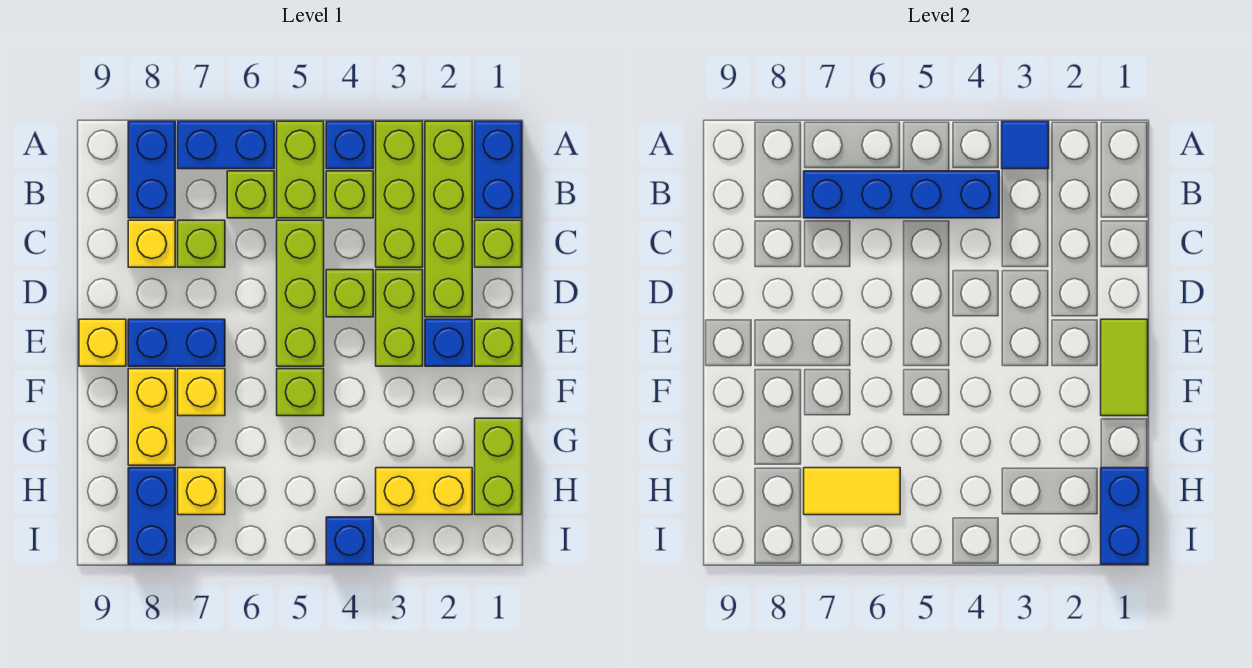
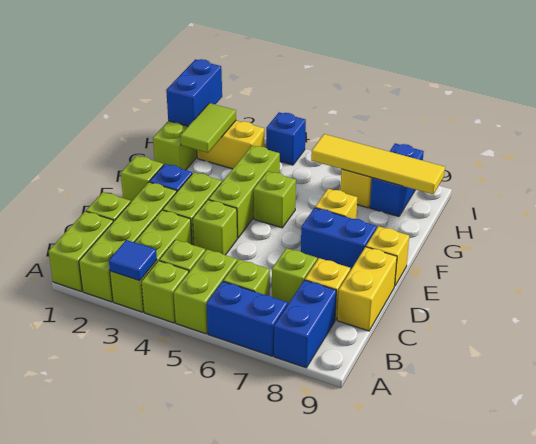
blue brick A1:B1 level 1 -> lime brick A1:B1 level 1
blue brick A4 level 1 -> lime brick A4 level 1
blue brick B4:B7 level 2 -> none
lime brick C5:E5 level 1 -> lime brick E4:G4 level 1
lime tile E1:F1 level 2 -> lime tile G2:H2 level 2
yellow brick F8:G8 level 1 -> yellow brick C9:D9 level 1
yellow tile H6:H7 level 2 -> yellow tile H6:H9 level 2

